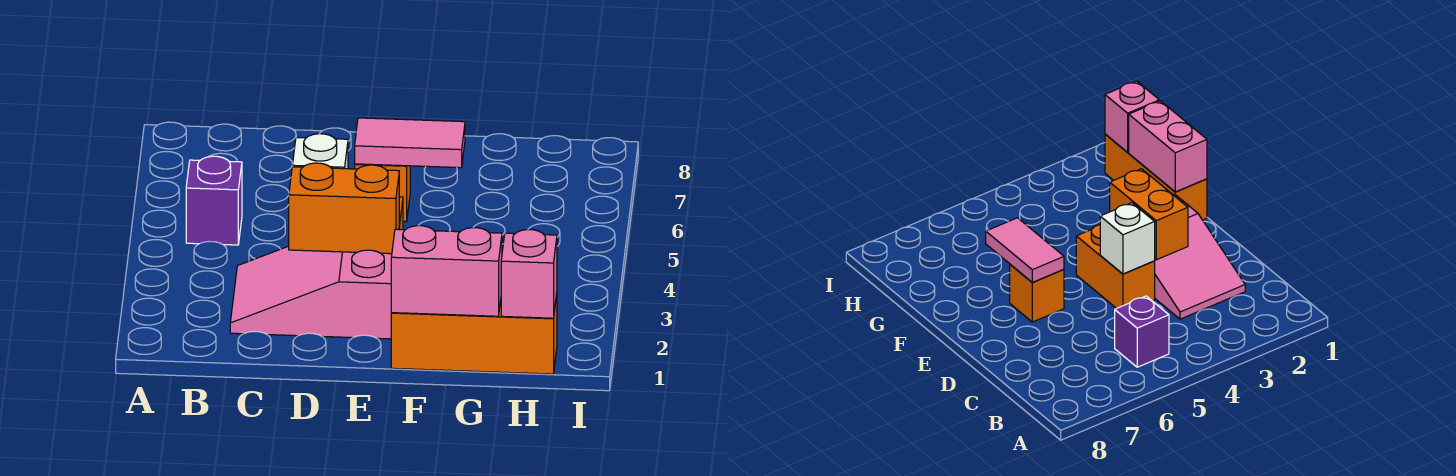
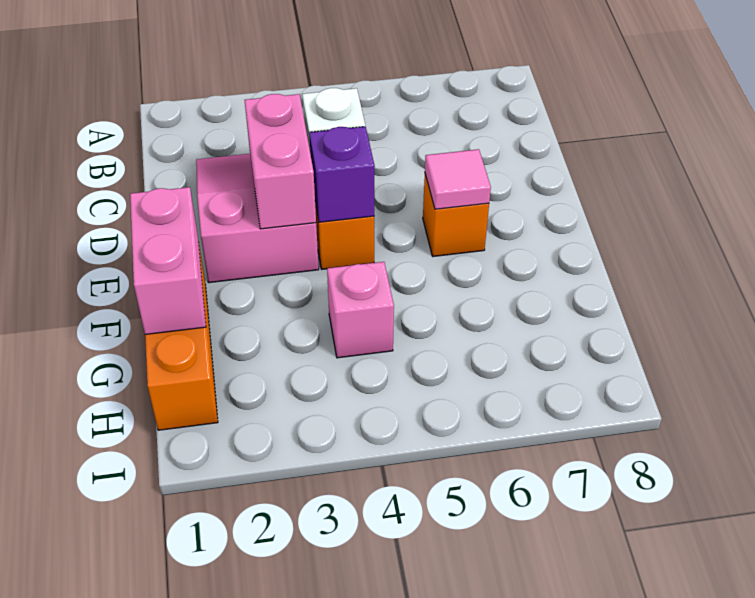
purple brick B5 level 1 -> purple brick E4 level 2
orange brick D3:E3 level 2 -> pink brick D3:E3 level 2
pink tile E6:F6 level 2 -> pink tile E6 level 2
pink brick H1 level 2 -> pink brick G4 level 1

